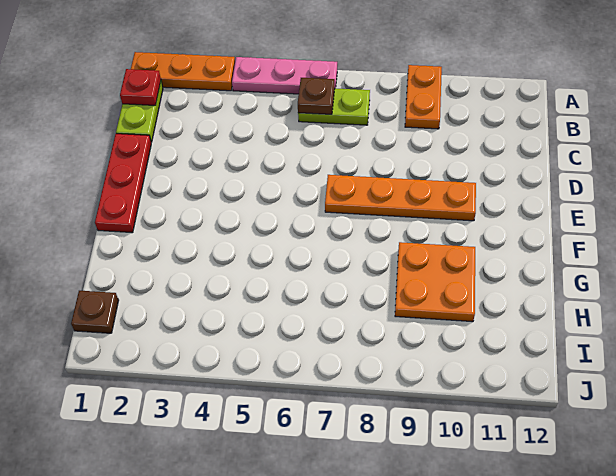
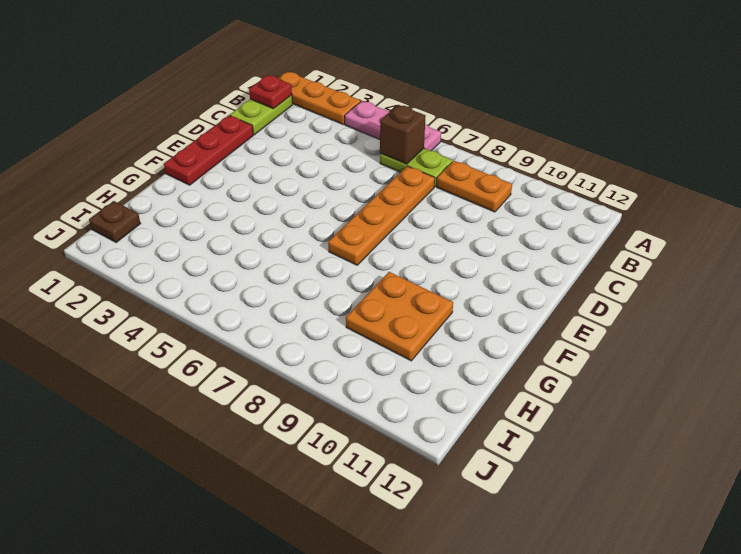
orange plate A9:B9 level 1 -> orange plate B8:B9 level 1
brown plate B6 level 2 -> brown brick B6 level 2
orange plate E7:E10 level 1 -> orange plate C7:F7 level 1

